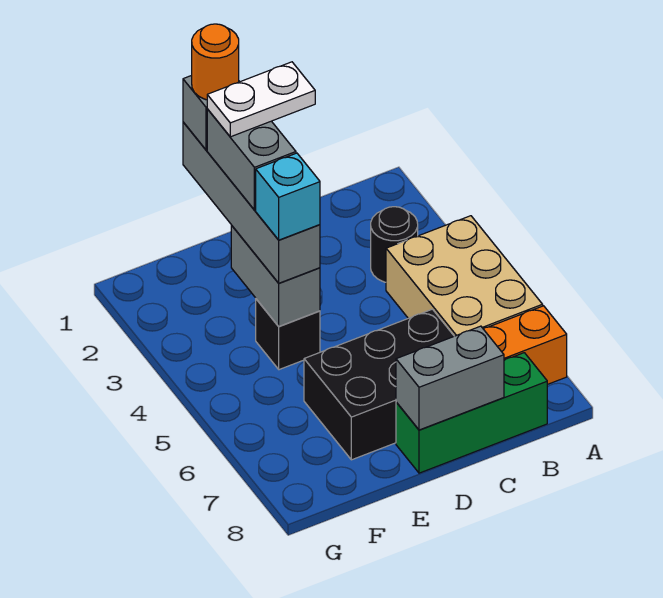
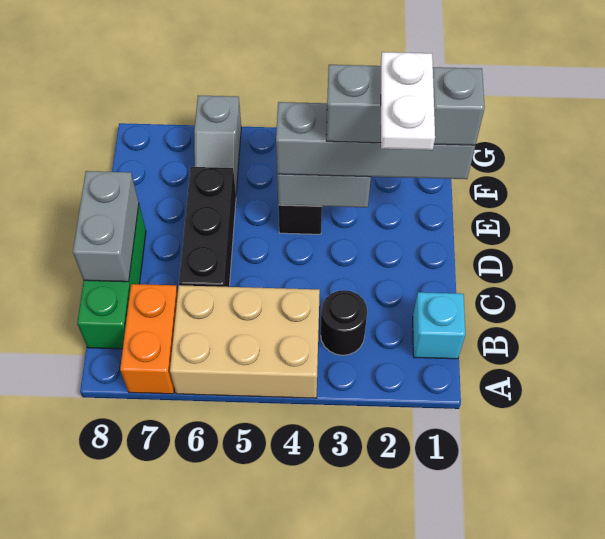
black brick C6:E7 level 1 -> black brick C6:E6 level 1
orange round brick E1 level 5 -> none
cyan brick E4 level 4 -> cyan brick B1 level 1
none -> grey slope F6:G6 level 1 top G

